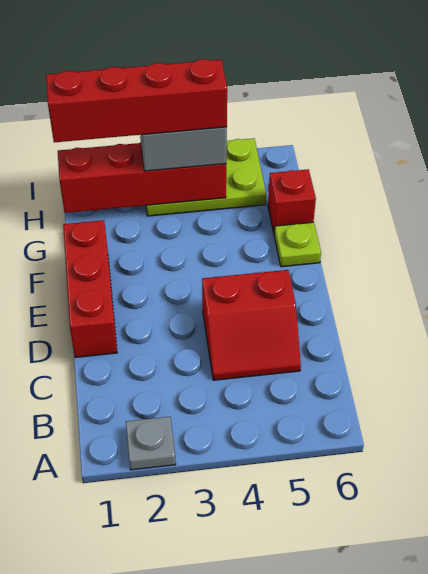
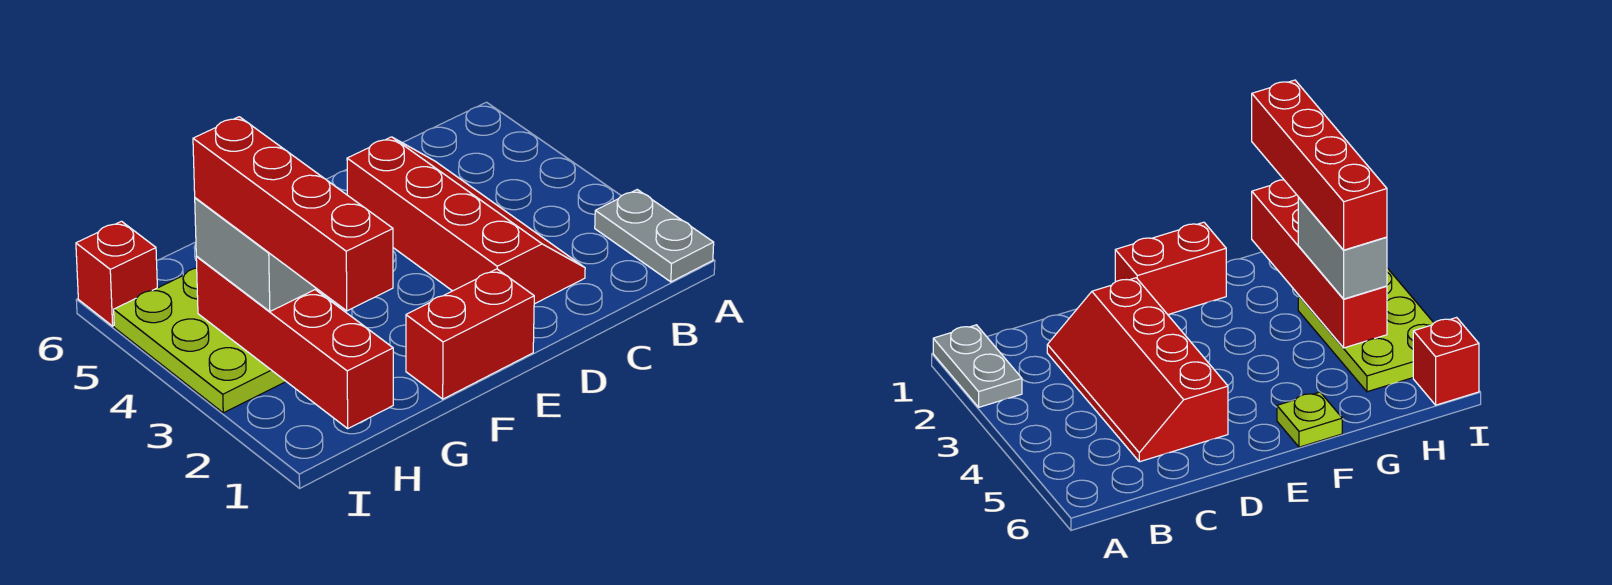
grey plate A2 level 1 -> grey plate A1:A2 level 1
red slope C4:D5 level 1 top D -> red slope C2:D5 level 1 top D
red brick D1:F1 level 1 -> red brick E1:F1 level 1
red brick G6 level 1 -> red brick I6 level 1

